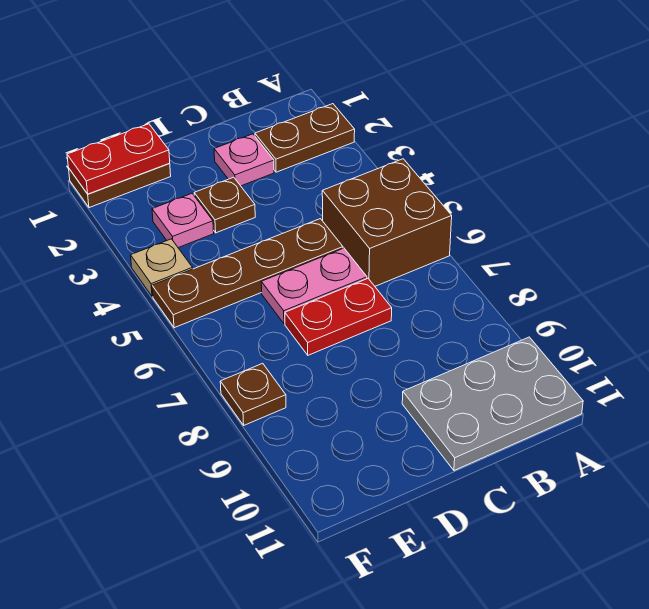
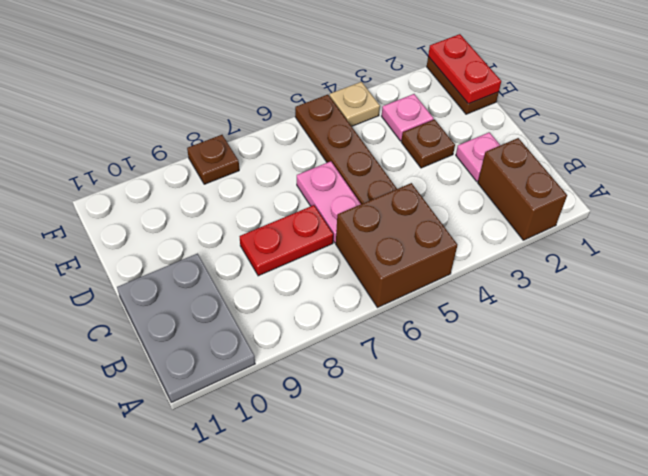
brown plate A2:B2 level 1 -> brown brick A2:B2 level 1
red plate C7:D7 level 1 -> red plate C7:C8 level 1

